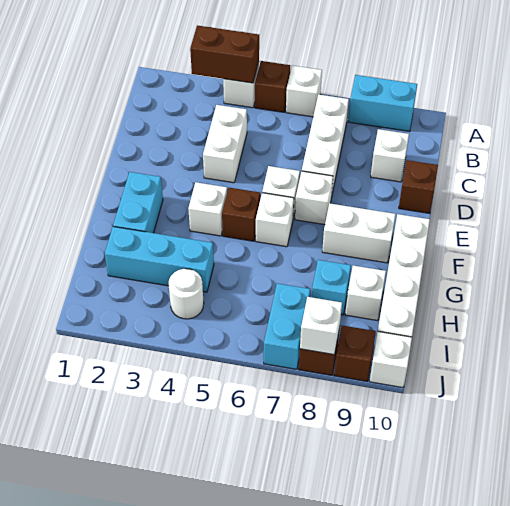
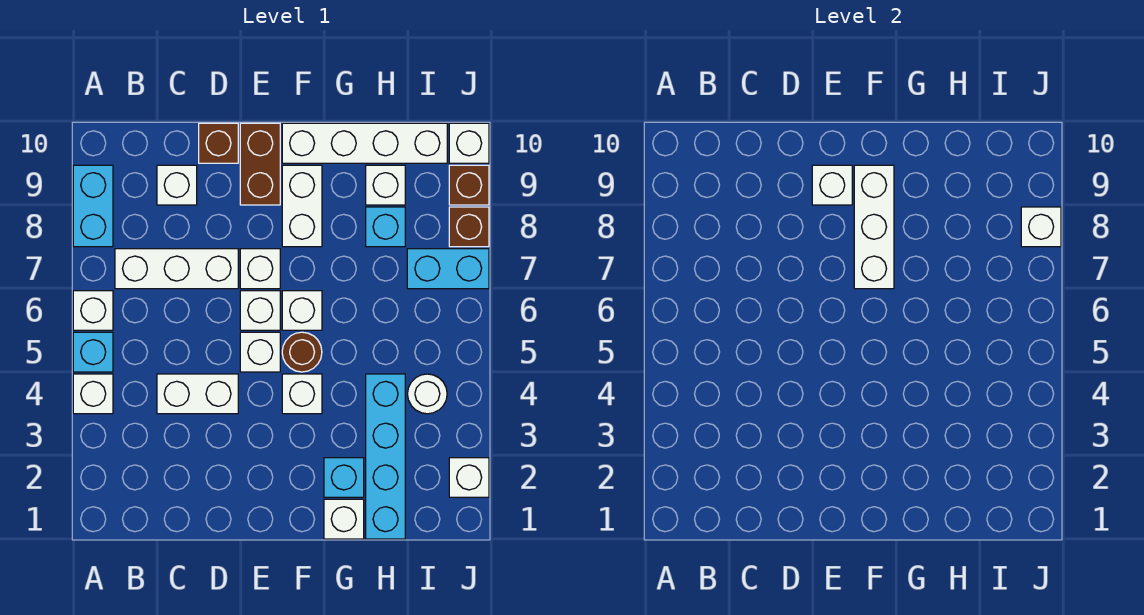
brown brick A3:A4 level 2 -> brown brick E9:E10 level 1
brown brick A5 level 1 -> cyan brick A5 level 1
none -> white brick E5 level 1
none -> white brick E9 level 2
cyan brick F2:G2 level 1 -> cyan brick G2 level 1
brown brick F5 level 1 -> brown round brick F5 level 1
none -> white brick F7:F9 level 2
none -> white brick G1 level 1
cyan brick H2:H4 level 1 -> cyan brick H1:H4 level 1
none -> white brick J2 level 1

